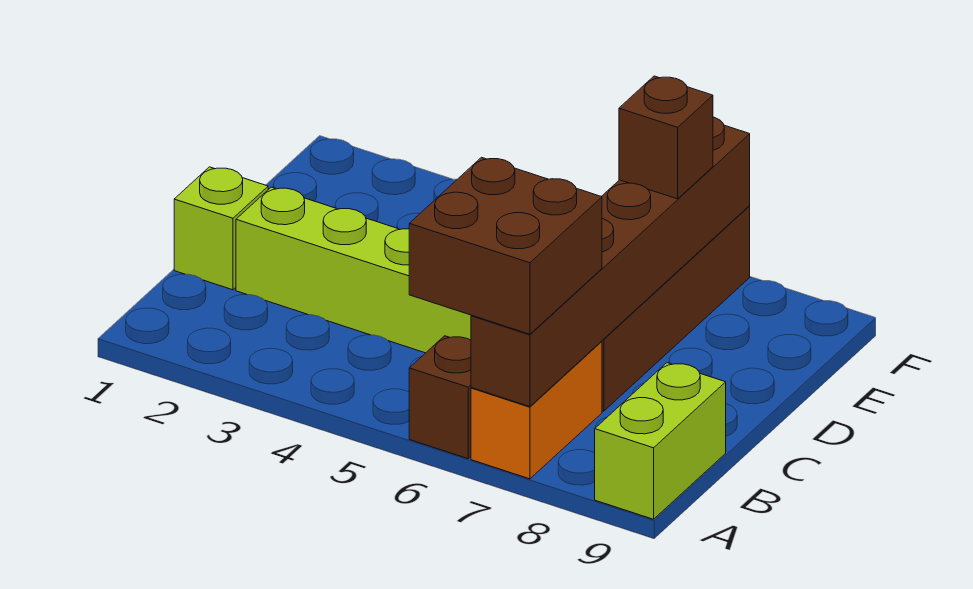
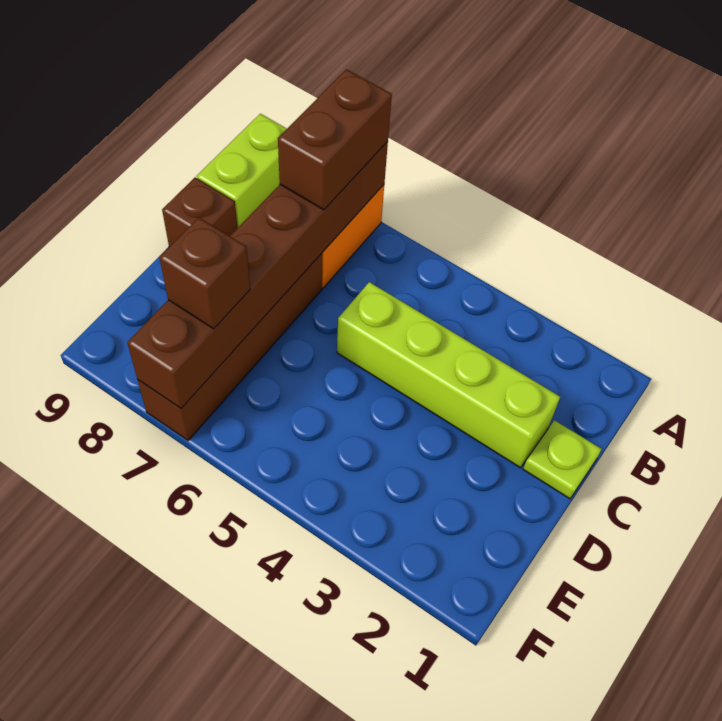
brown brick A6 level 1 -> brown brick C9 level 1
brown brick A6:B7 level 3 -> brown brick A7:B7 level 3
lime brick C1 level 1 -> lime plate C1 level 1

